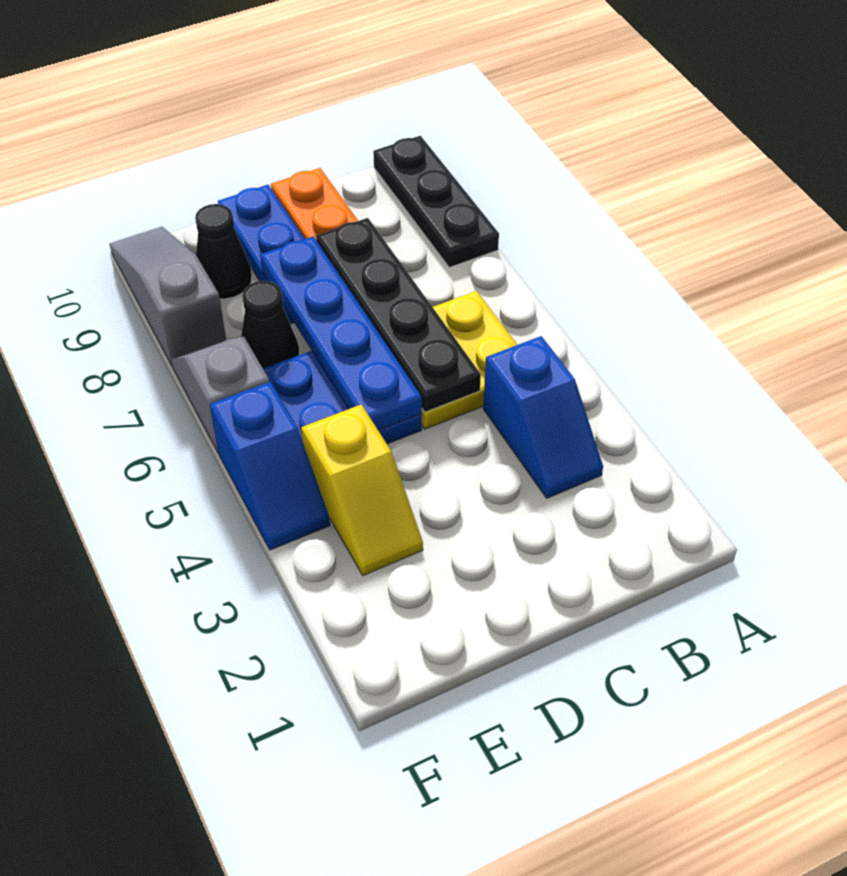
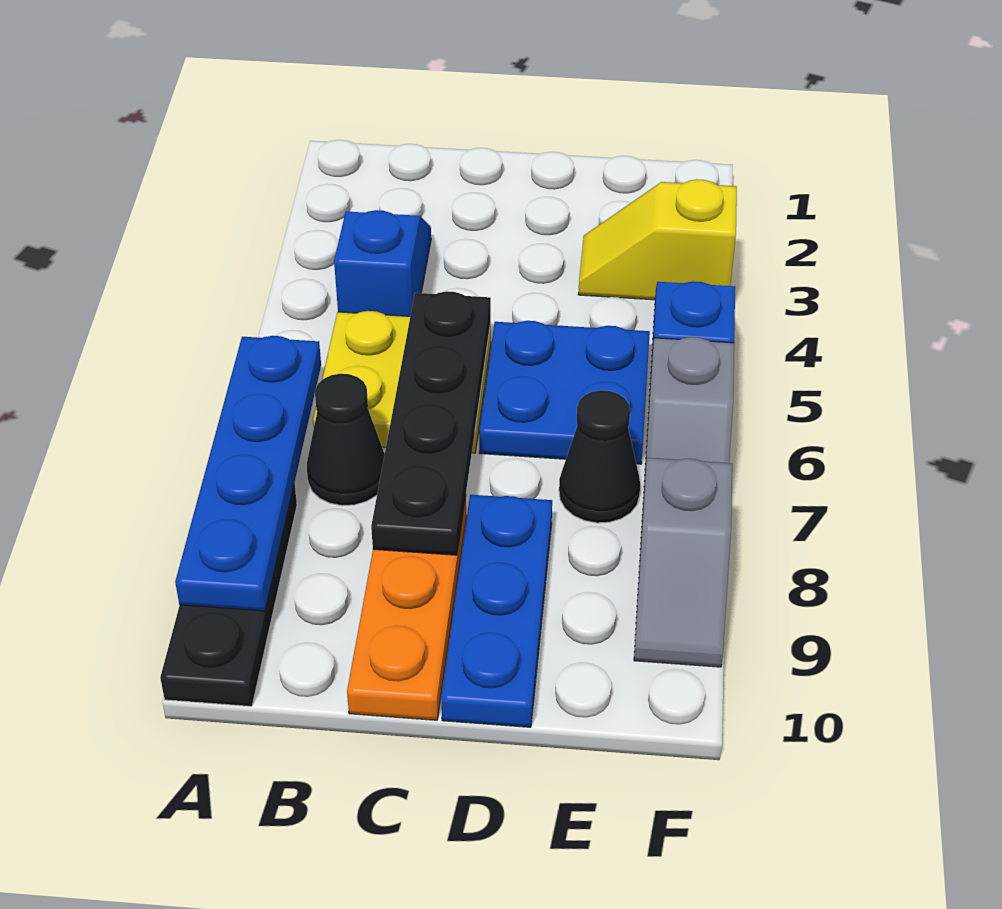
blue plate D5:D8 level 2 -> blue plate A6:A9 level 2
yellow slope E3:E4 level 1 top 4 -> yellow slope E3:F3 level 1 top F
black cone E9 level 1 -> black cone B7 level 1
grey slope F8:F10 level 1 top 8 -> grey slope F8:F9 level 1 top 8

